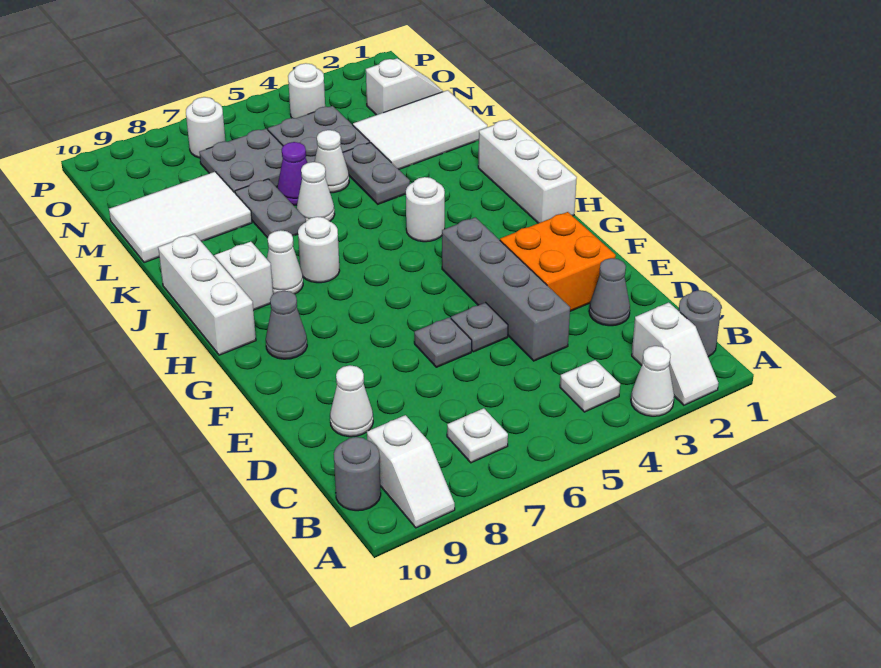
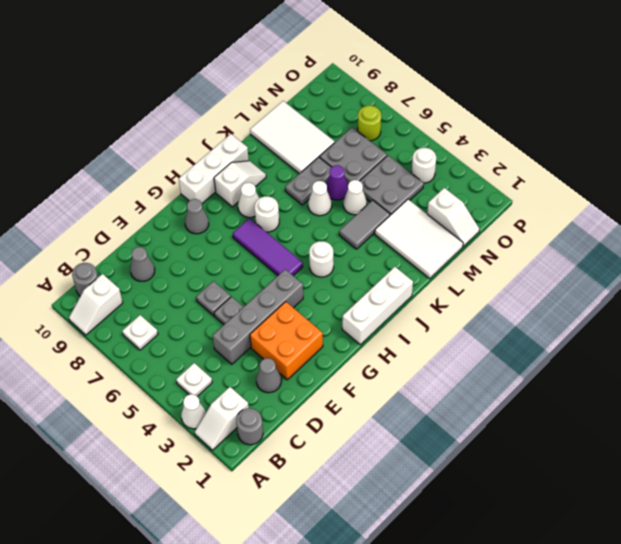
white cone D9 level 1 -> grey cone D9 level 1
none -> purple tile H5:H7 level 1
grey plate K4:L4 level 1 -> grey tile K4:L4 level 1
white round brick O7 level 1 -> lime round brick O7 level 1

